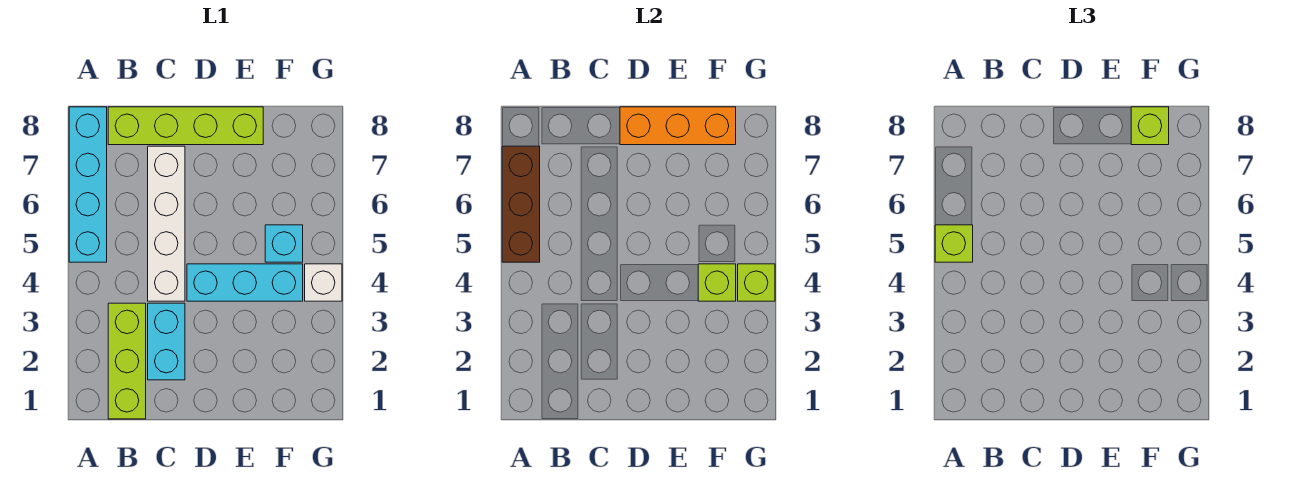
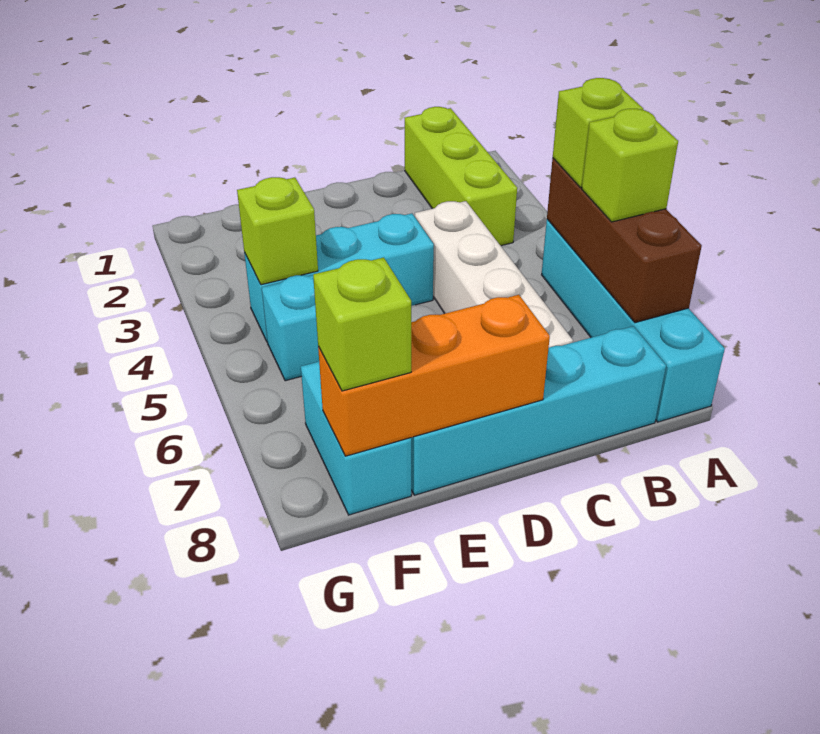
lime brick B8:E8 level 1 -> cyan brick B8:E8 level 1
cyan brick C2:C3 level 1 -> cyan brick F7:F8 level 1
white brick G4 level 1 -> none
lime brick G4 level 2 -> lime brick A6 level 3

